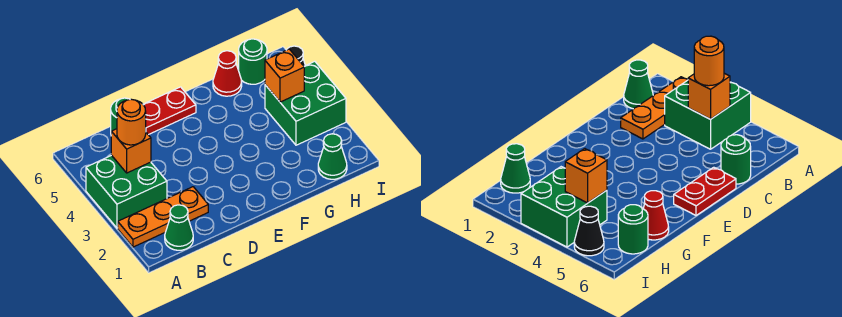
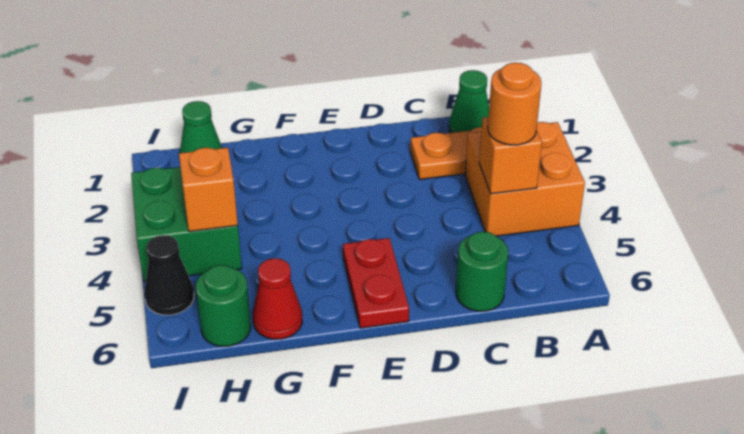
green brick A3:B4 level 1 -> orange brick A3:B4 level 1
red plate D6:E6 level 1 -> red plate E5:E6 level 1

